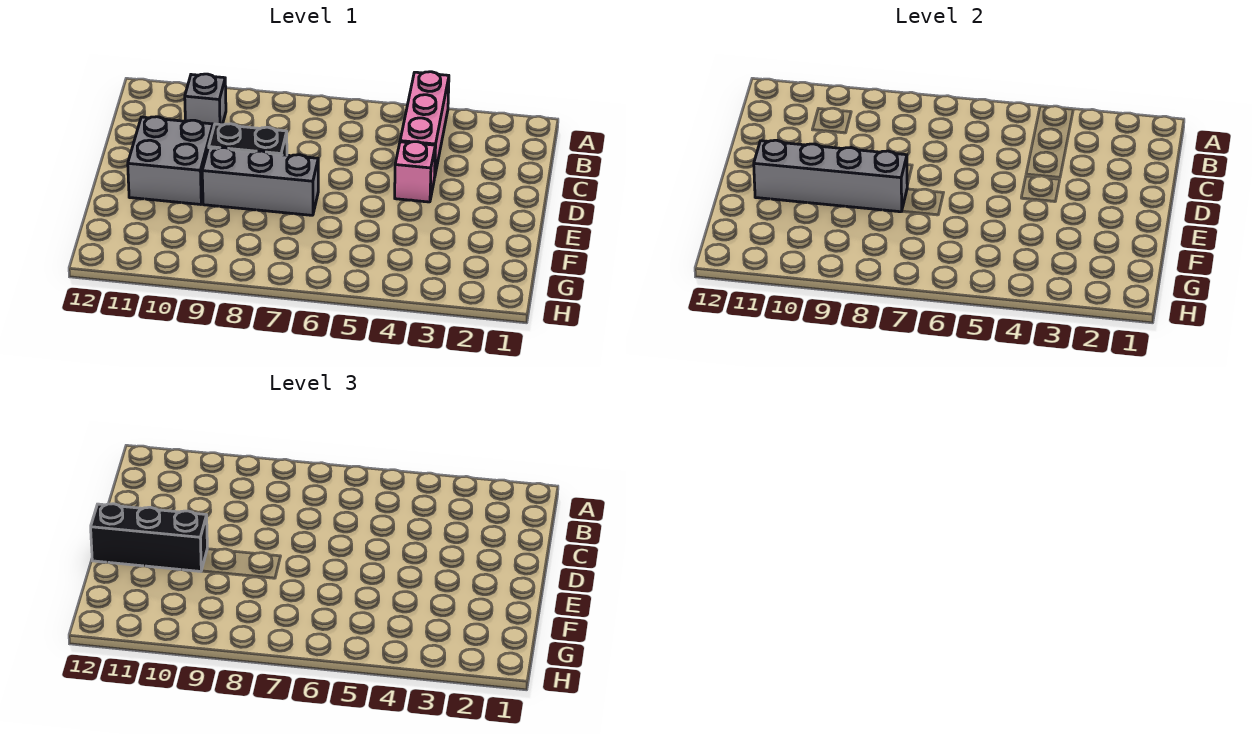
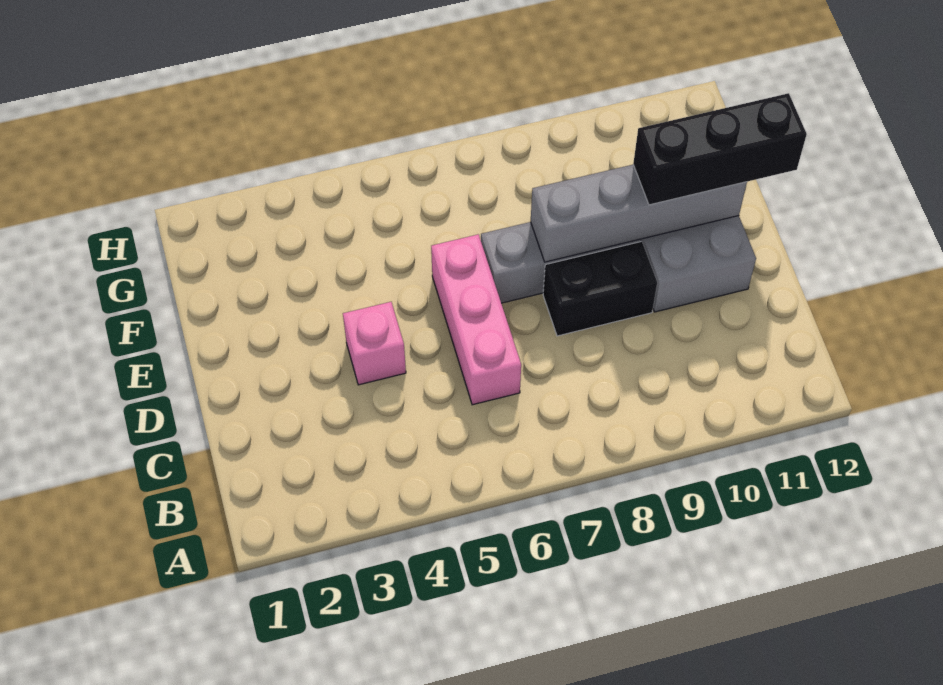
pink brick A4:C4 level 1 -> pink brick C6:E6 level 1
grey brick B10 level 1 -> none

